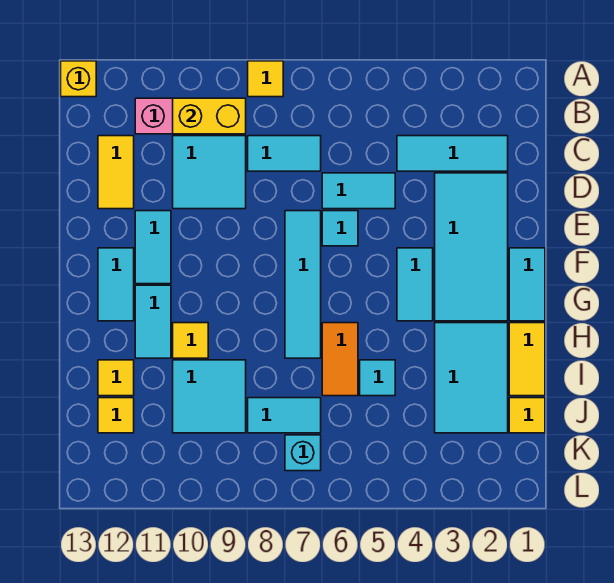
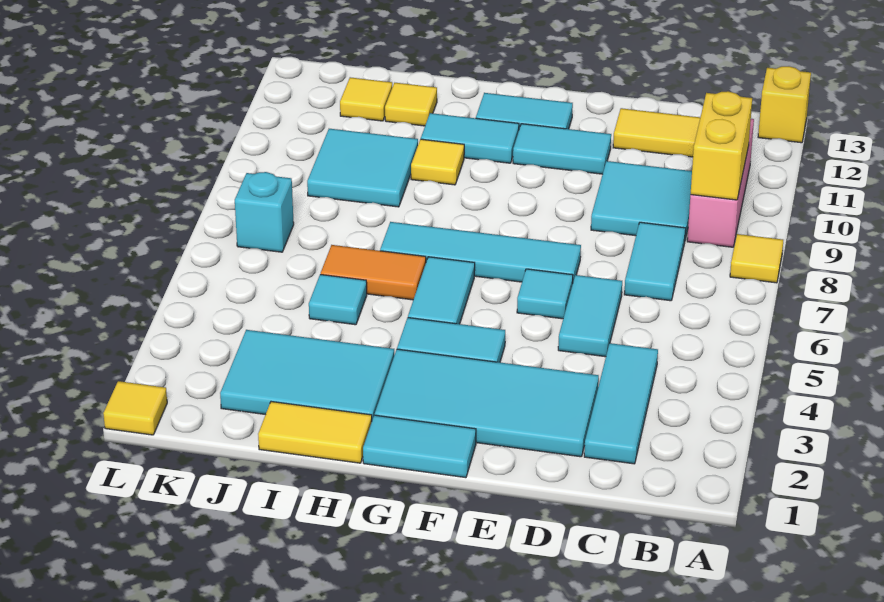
yellow tile J1 level 1 -> yellow tile L1 level 1
cyan tile J7:J8 level 1 -> cyan tile G5:G6 level 1

